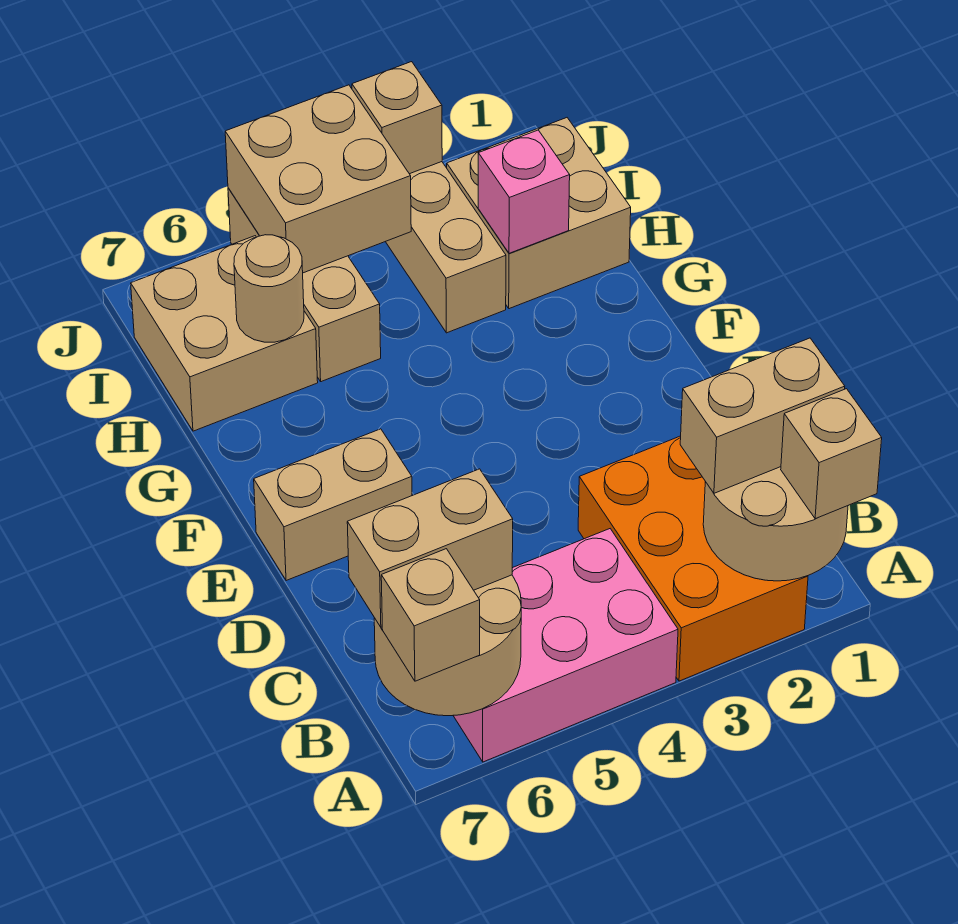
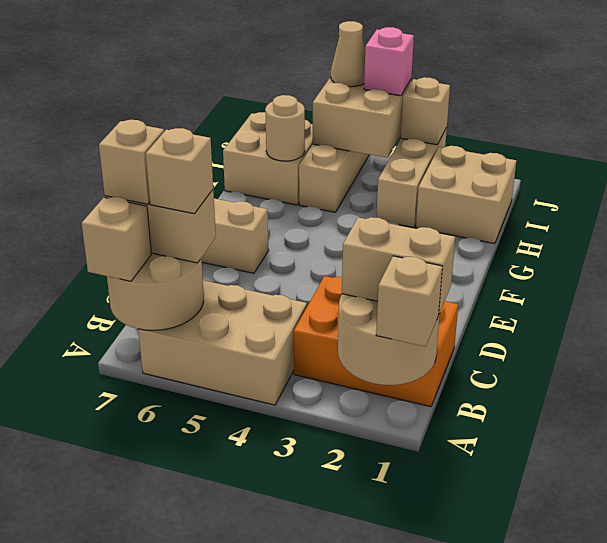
orange brick A2:C3 level 1 -> orange brick B1:C3 level 1
pink brick A4:B6 level 1 -> tan brick A4:B6 level 1
none -> tan brick B6 level 4
none -> tan brick B7 level 4
pink brick H2 level 2 -> pink brick J4 level 3
none -> tan cone J5 level 3

